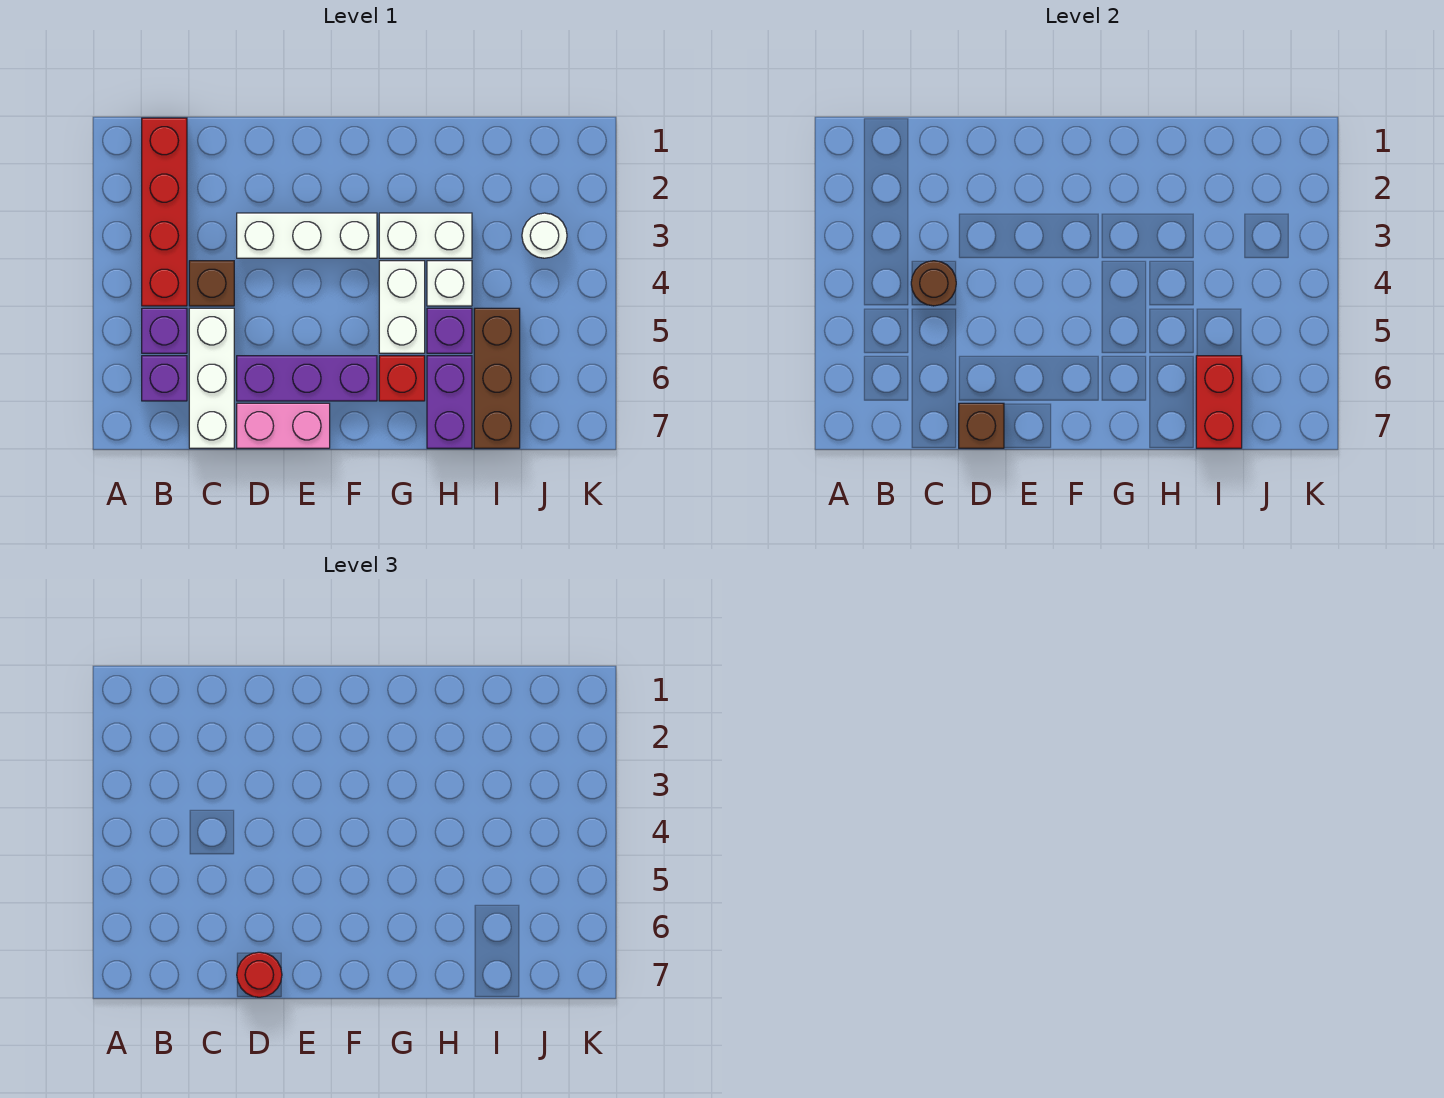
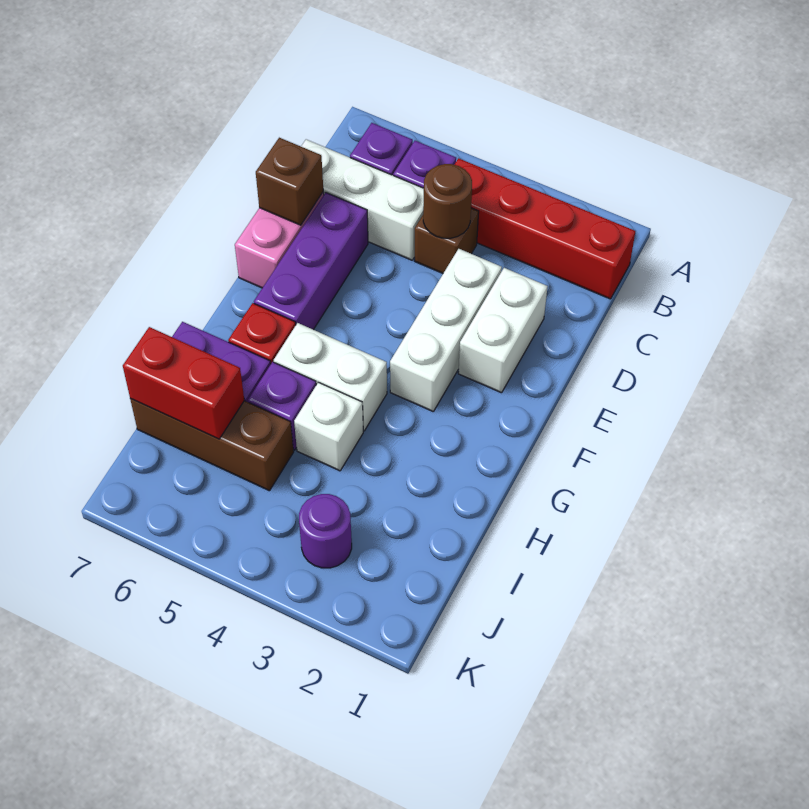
red round brick D7 level 3 -> none
white brick G3:H3 level 1 -> white brick D2:E2 level 1
white round brick J3 level 1 -> purple round brick J3 level 1

